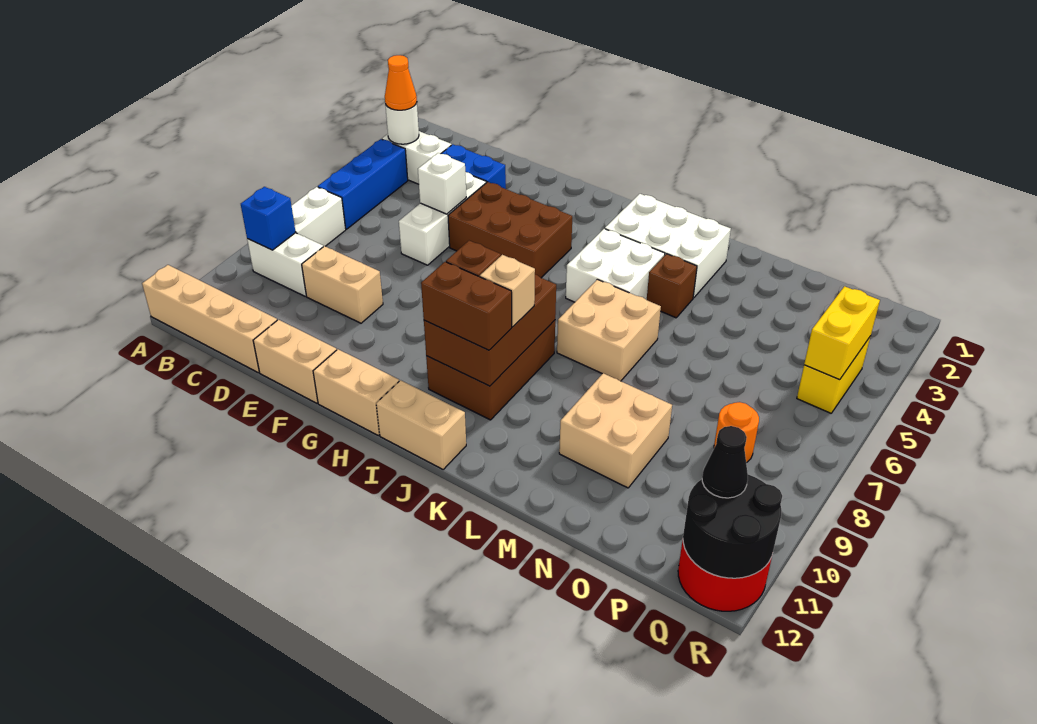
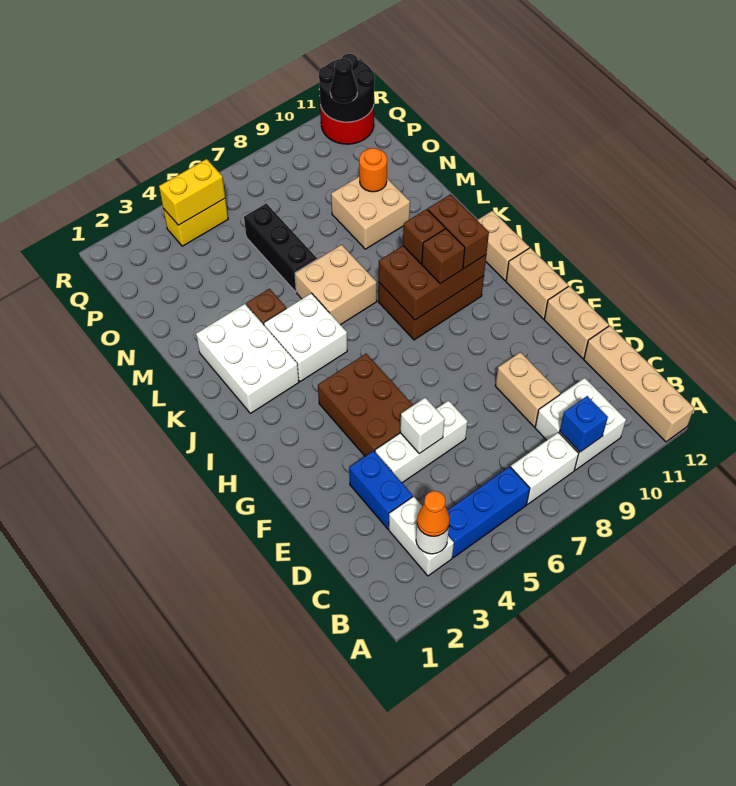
white brick B9:C9 level 1 -> white brick B9:C10 level 1
tan brick J9 level 3 -> brown brick J9 level 3
none -> black brick M6:O6 level 1
orange round brick P8 level 1 -> orange round brick N10 level 2

